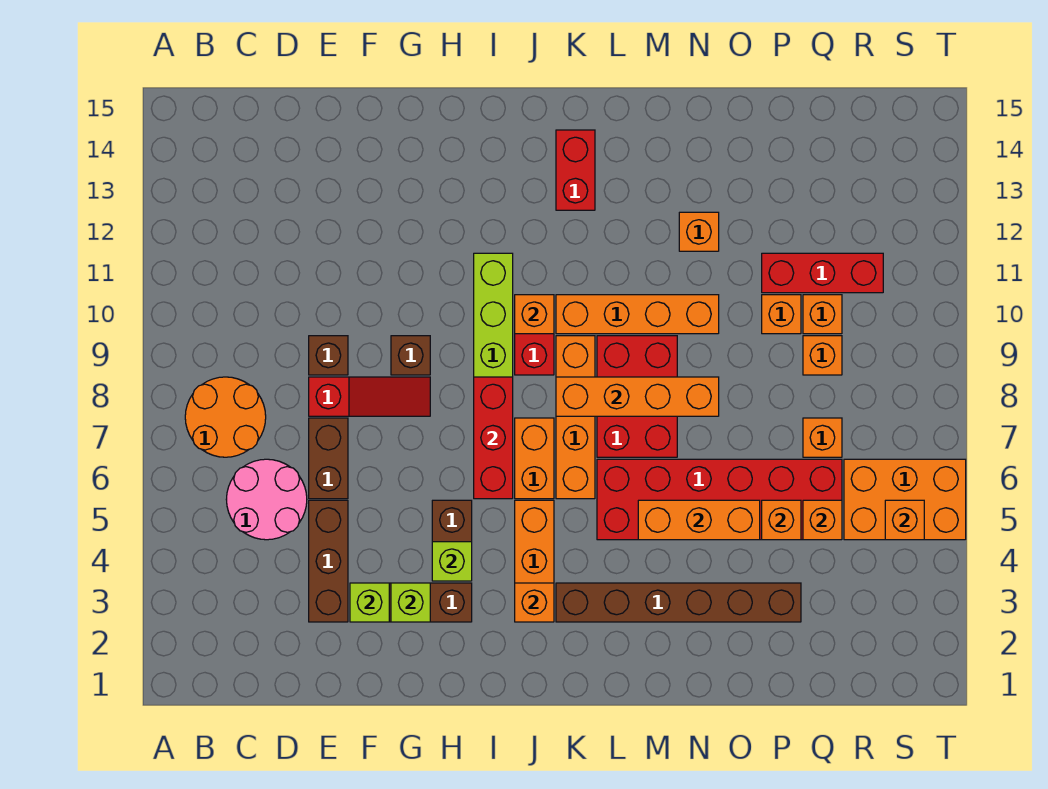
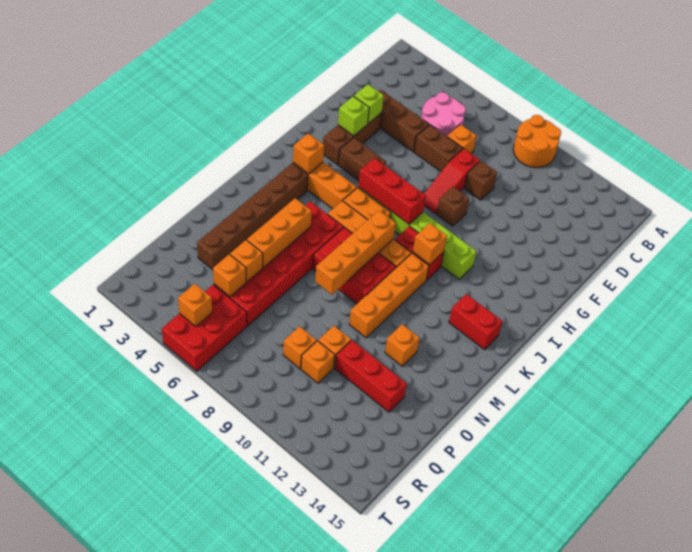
orange round brick B7:C8 level 1 -> orange round brick A9:B10 level 1
lime brick H4 level 2 -> none
red brick P11:R11 level 1 -> red brick P11:P13 level 1
orange brick Q7 level 1 -> orange brick D7 level 1
orange brick R5:T6 level 1 -> red brick R5:T6 level 1

